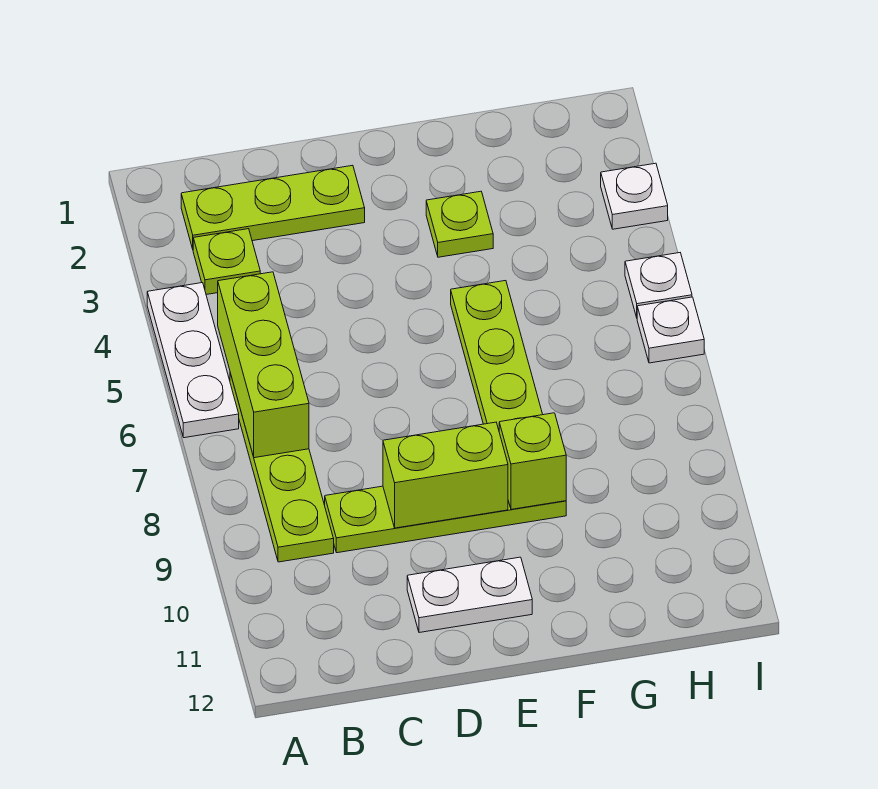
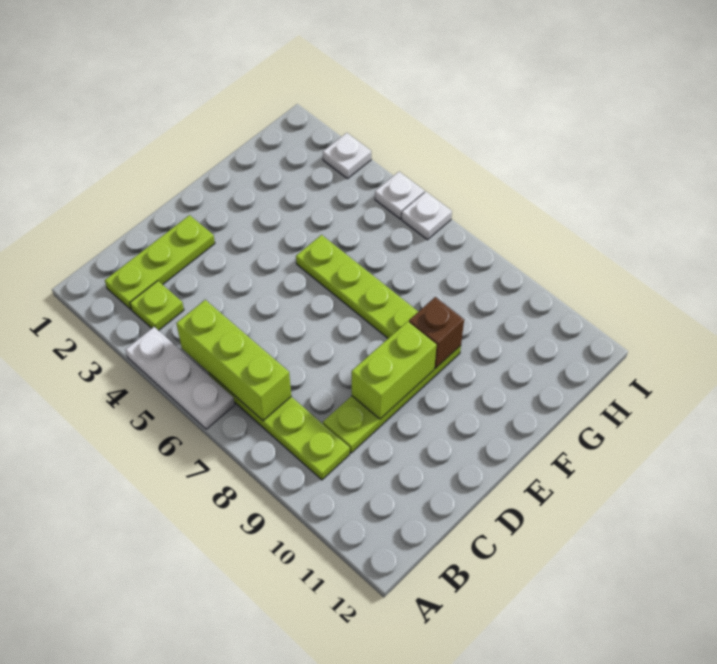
white plate D11:E11 level 1 -> none
lime plate F3 level 1 -> none
lime brick F9 level 2 -> brown brick F9 level 2

